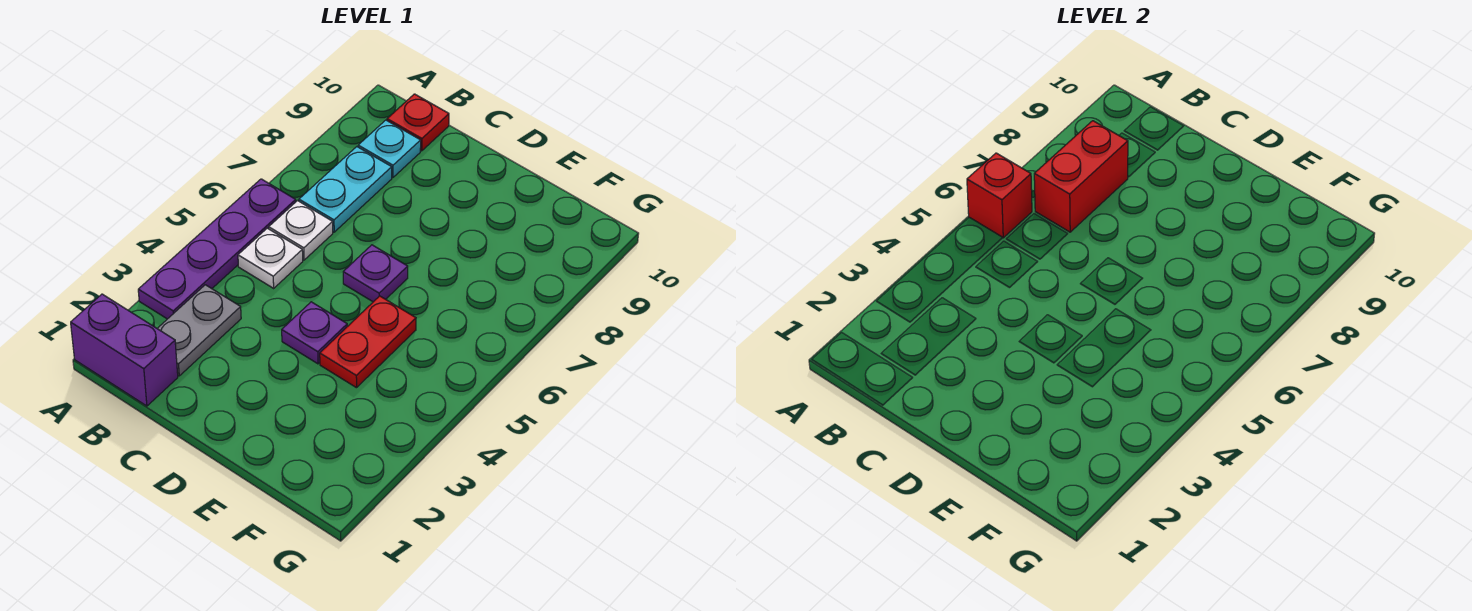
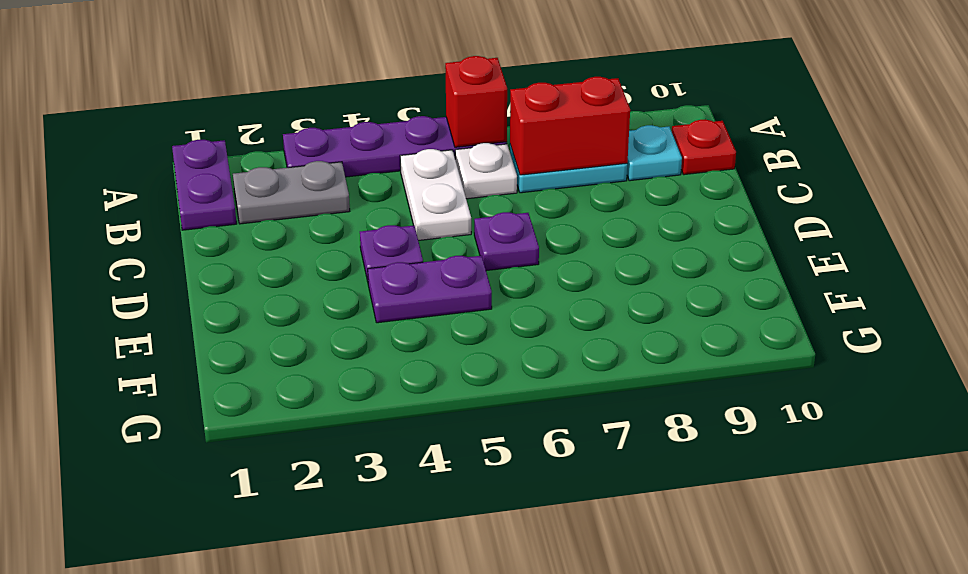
purple brick A1:B1 level 1 -> purple plate A1:B1 level 1
white plate B5 level 1 -> white plate B5:C5 level 1
red plate E4:E5 level 1 -> purple plate E4:E5 level 1

